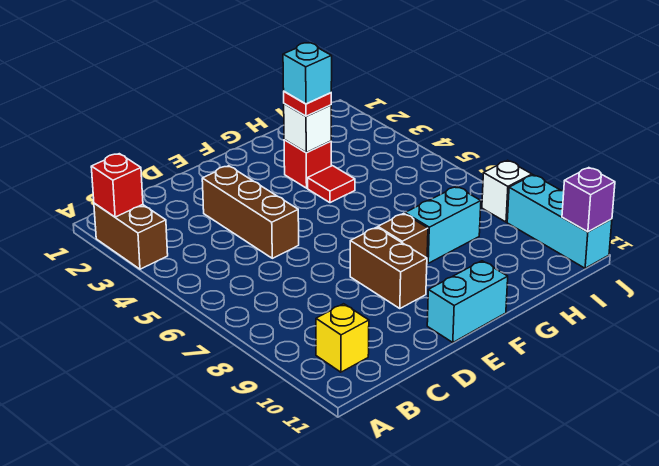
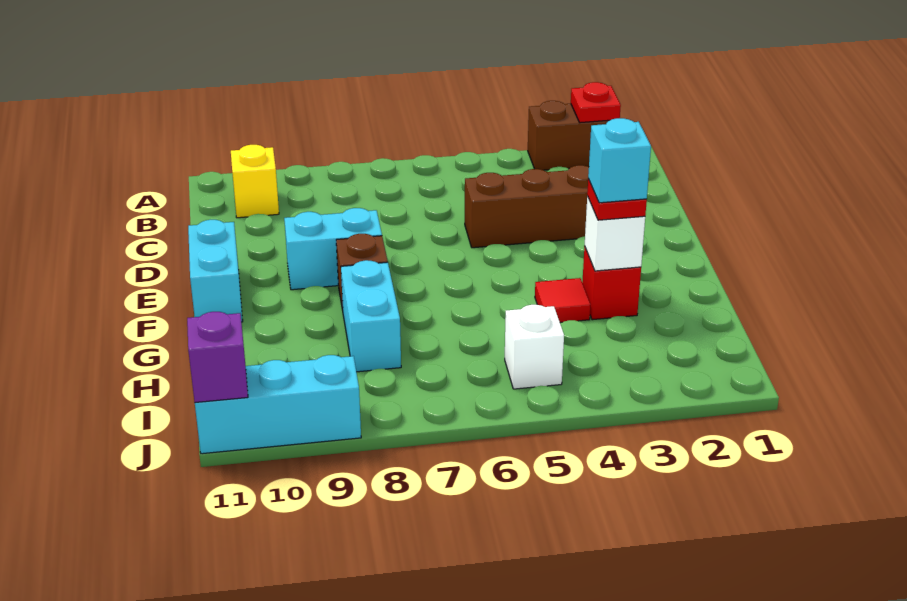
red brick A2 level 2 -> red plate A2 level 2
brown brick E8:E9 level 1 -> cyan brick E8:E9 level 1
white brick J8 level 1 -> white brick I5 level 1

